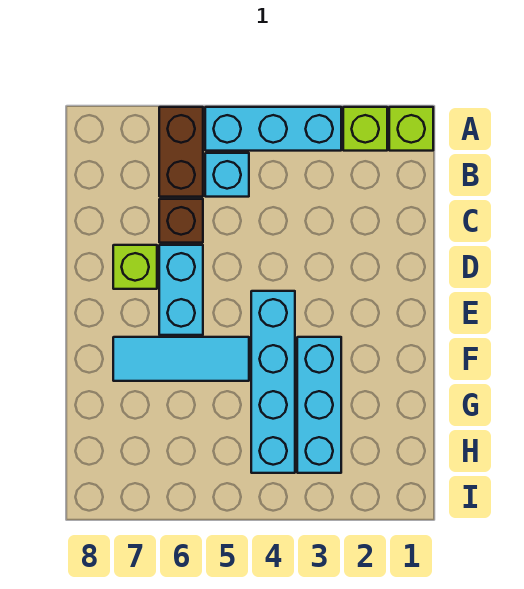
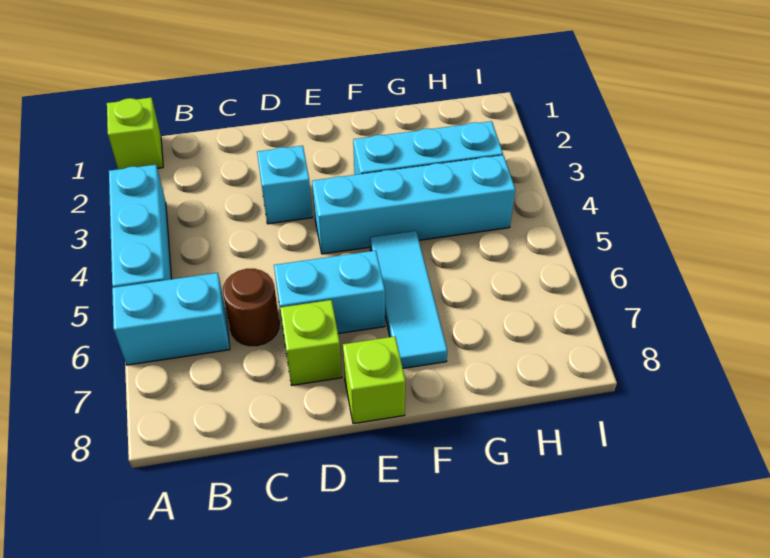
lime brick A2 level 1 -> lime brick E8 level 1
brown brick A6:B6 level 1 -> cyan brick A6:B6 level 1
cyan brick B5 level 1 -> cyan brick D3 level 1
brown brick C6 level 1 -> brown round brick C6 level 1

